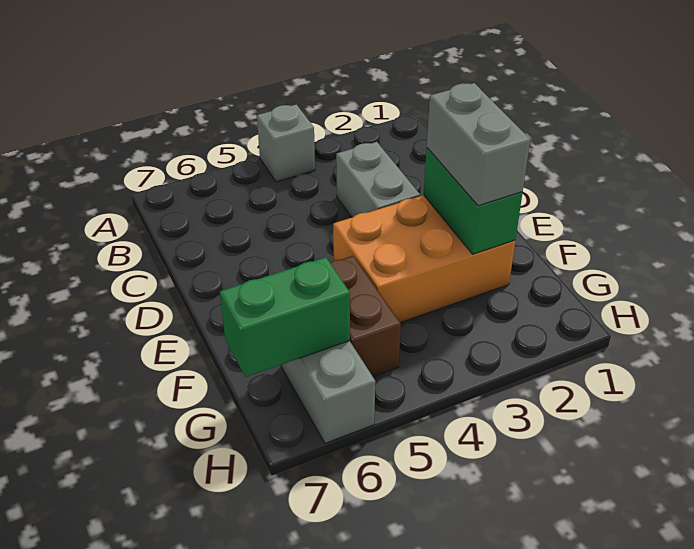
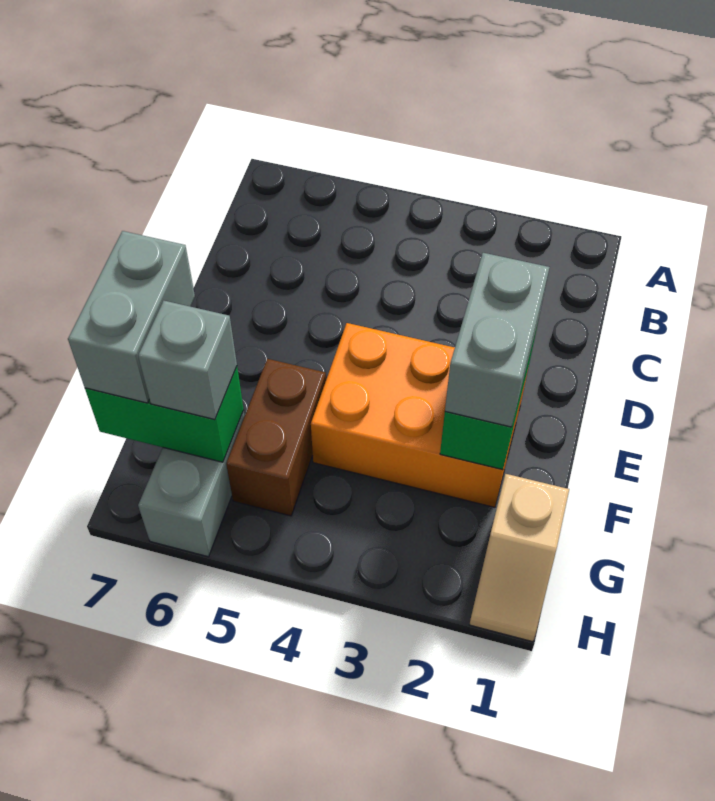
grey brick A4 level 1 -> grey brick G6 level 3
grey brick C3:D3 level 1 -> grey brick F7:G7 level 3
none -> tan slope G1:H1 level 1 top G

